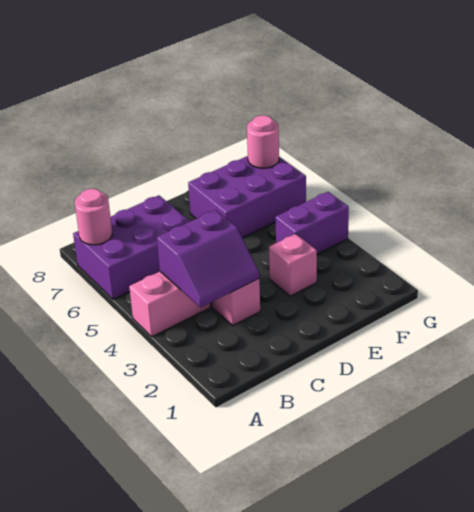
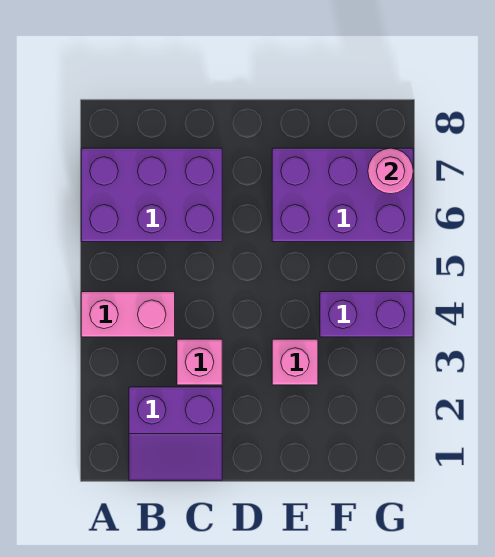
pink round brick A7 level 2 -> none
purple slope B3:C4 level 2 top 4 -> purple slope B1:C2 level 1 top 2

